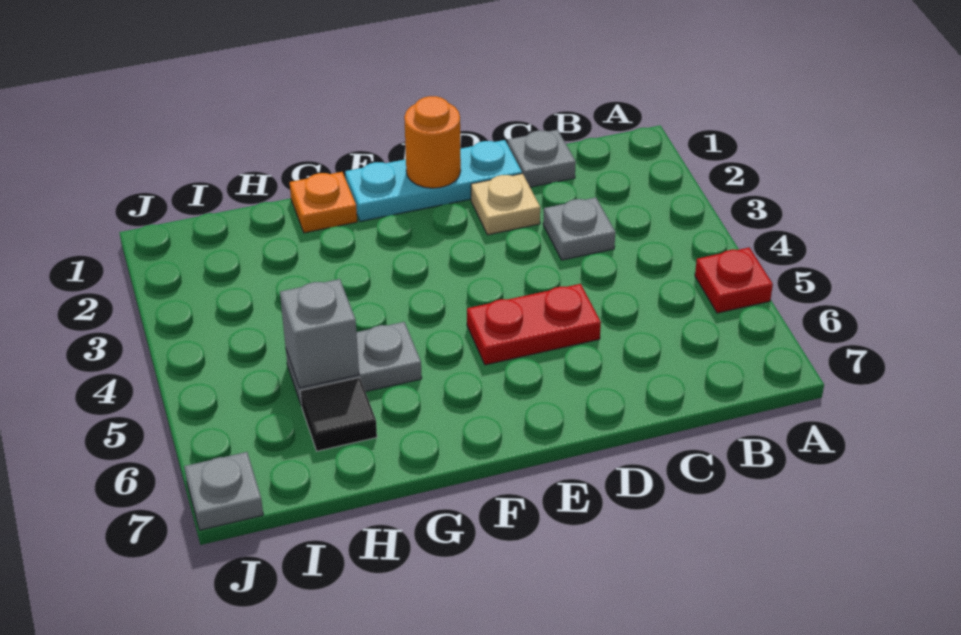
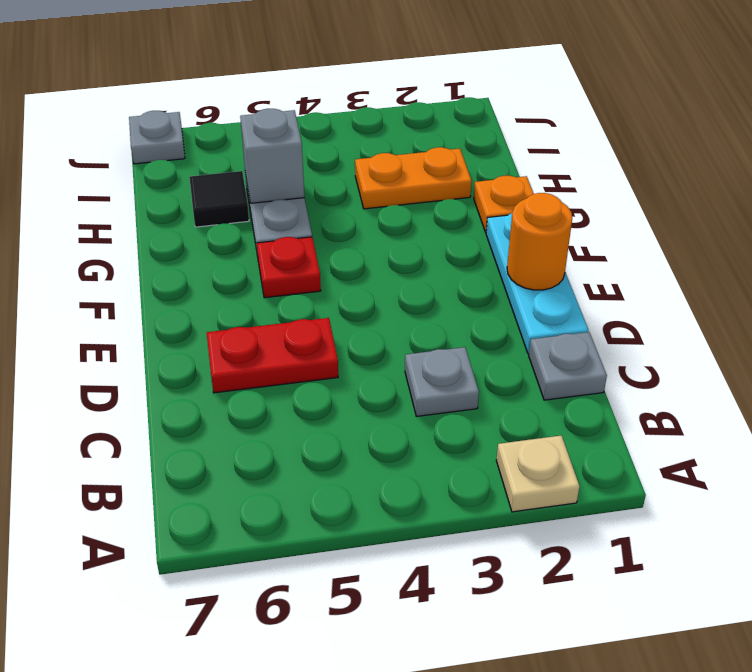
red plate A5 level 1 -> red plate F5 level 1
tan plate D2 level 1 -> tan plate A2 level 1
red plate D5:E5 level 1 -> red plate D5:D6 level 1
none -> orange plate H2:H3 level 1

